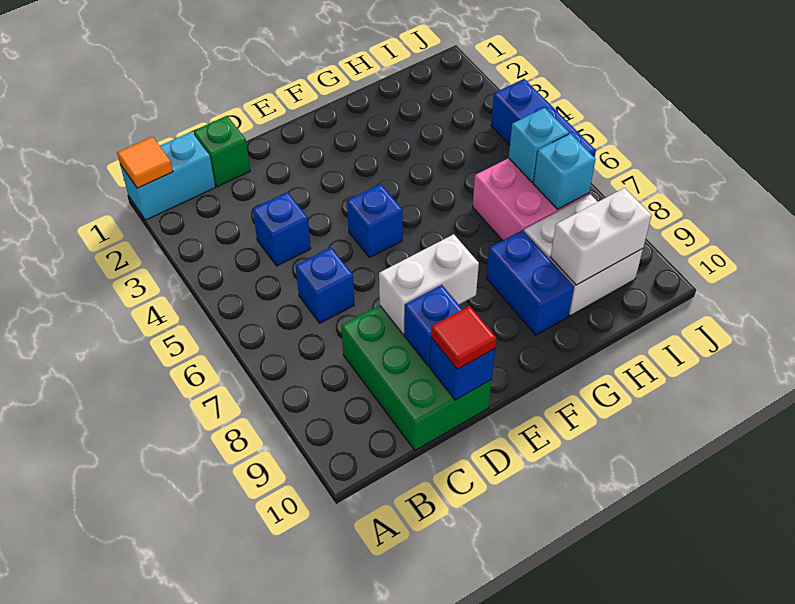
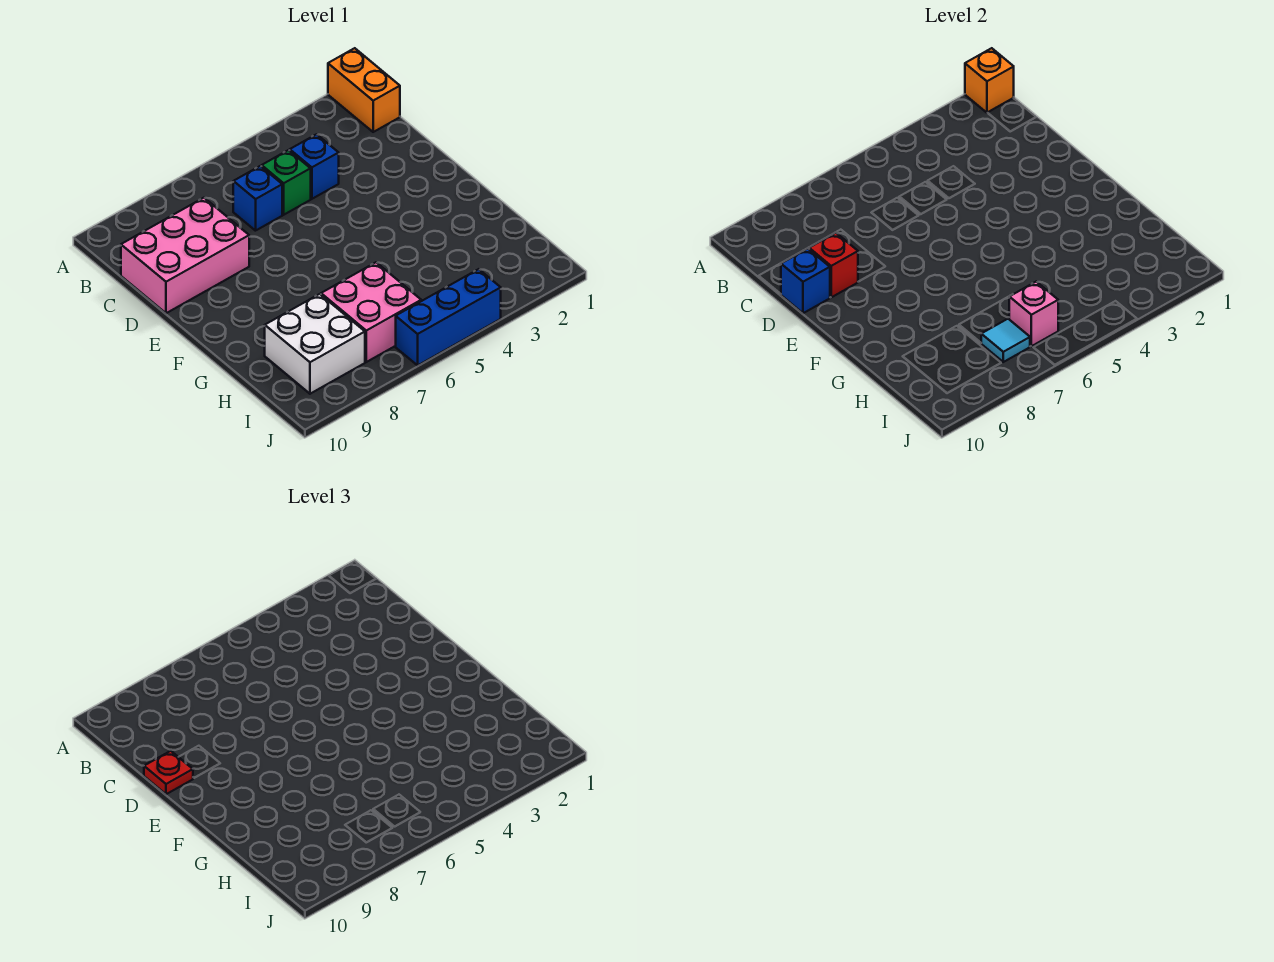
cyan brick A1:B1 level 1 -> orange brick A1:B1 level 1
orange tile A1 level 2 -> orange brick A1 level 2
green brick C1 level 1 -> green brick C5 level 1
green brick C8:D10 level 1 -> pink brick C8:D10 level 1
white brick D8:E8 level 2 -> none
blue brick D9 level 2 -> red brick D9 level 2
red tile D10 level 3 -> red plate D10 level 3
blue brick E5 level 1 -> none
blue brick G8:G9 level 1 -> none
white brick H9:I9 level 2 -> none
cyan brick I6 level 2 -> pink brick I6 level 2
cyan brick I7 level 2 -> cyan tile I7 level 2

